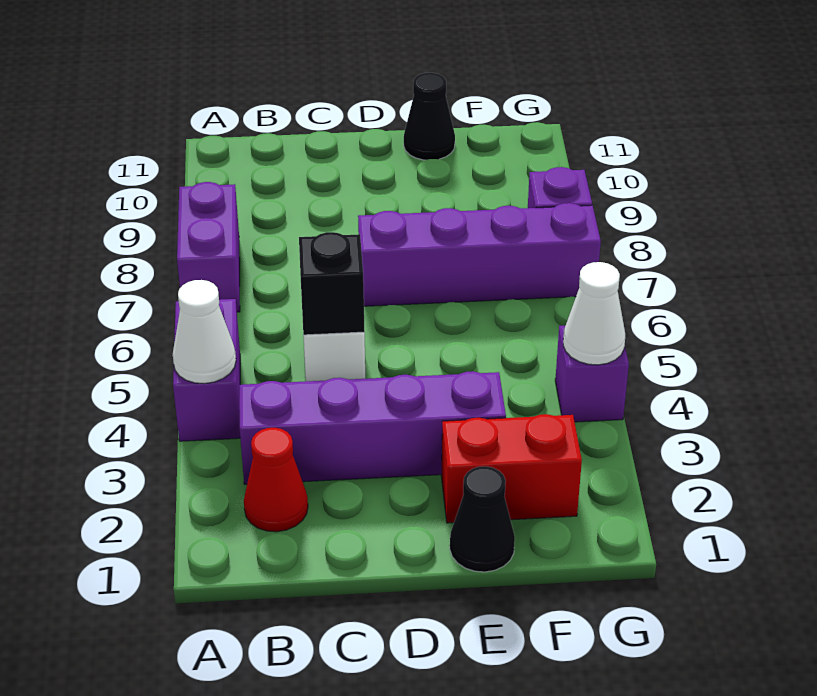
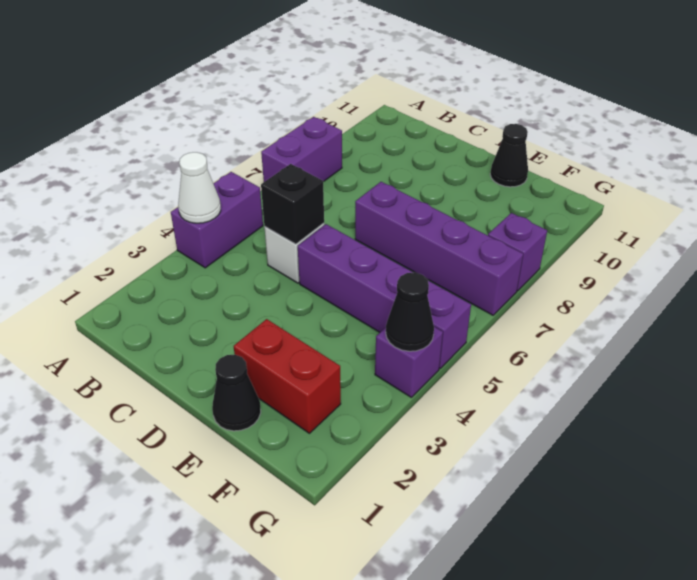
red cone B2 level 1 -> none
purple brick B3:E3 level 1 -> purple brick D5:G5 level 1
white cone G4 level 2 -> black cone G4 level 2

